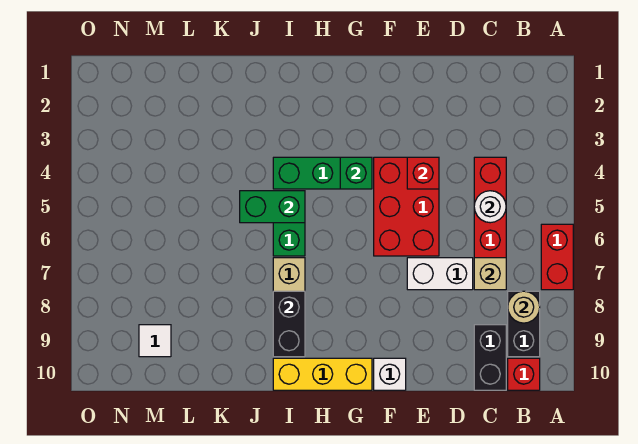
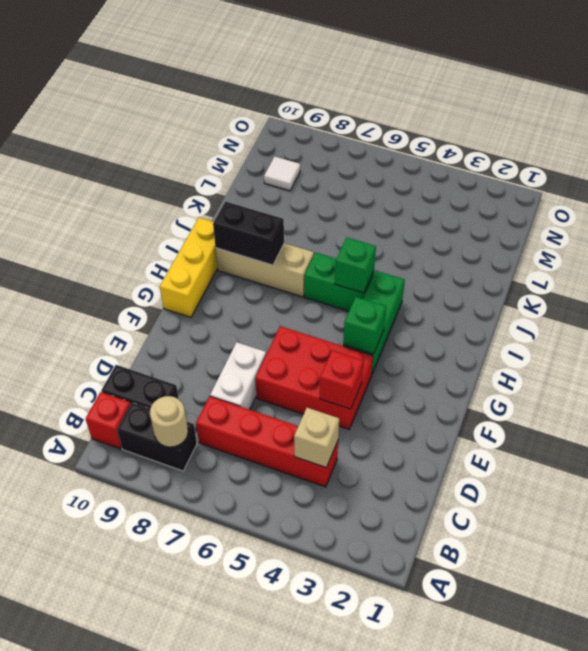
red brick A6:A7 level 1 -> none
white round brick C5 level 2 -> none
tan brick C7 level 2 -> tan brick C4 level 2
white brick F10 level 1 -> none
green brick I5:J5 level 2 -> green brick I5 level 2

